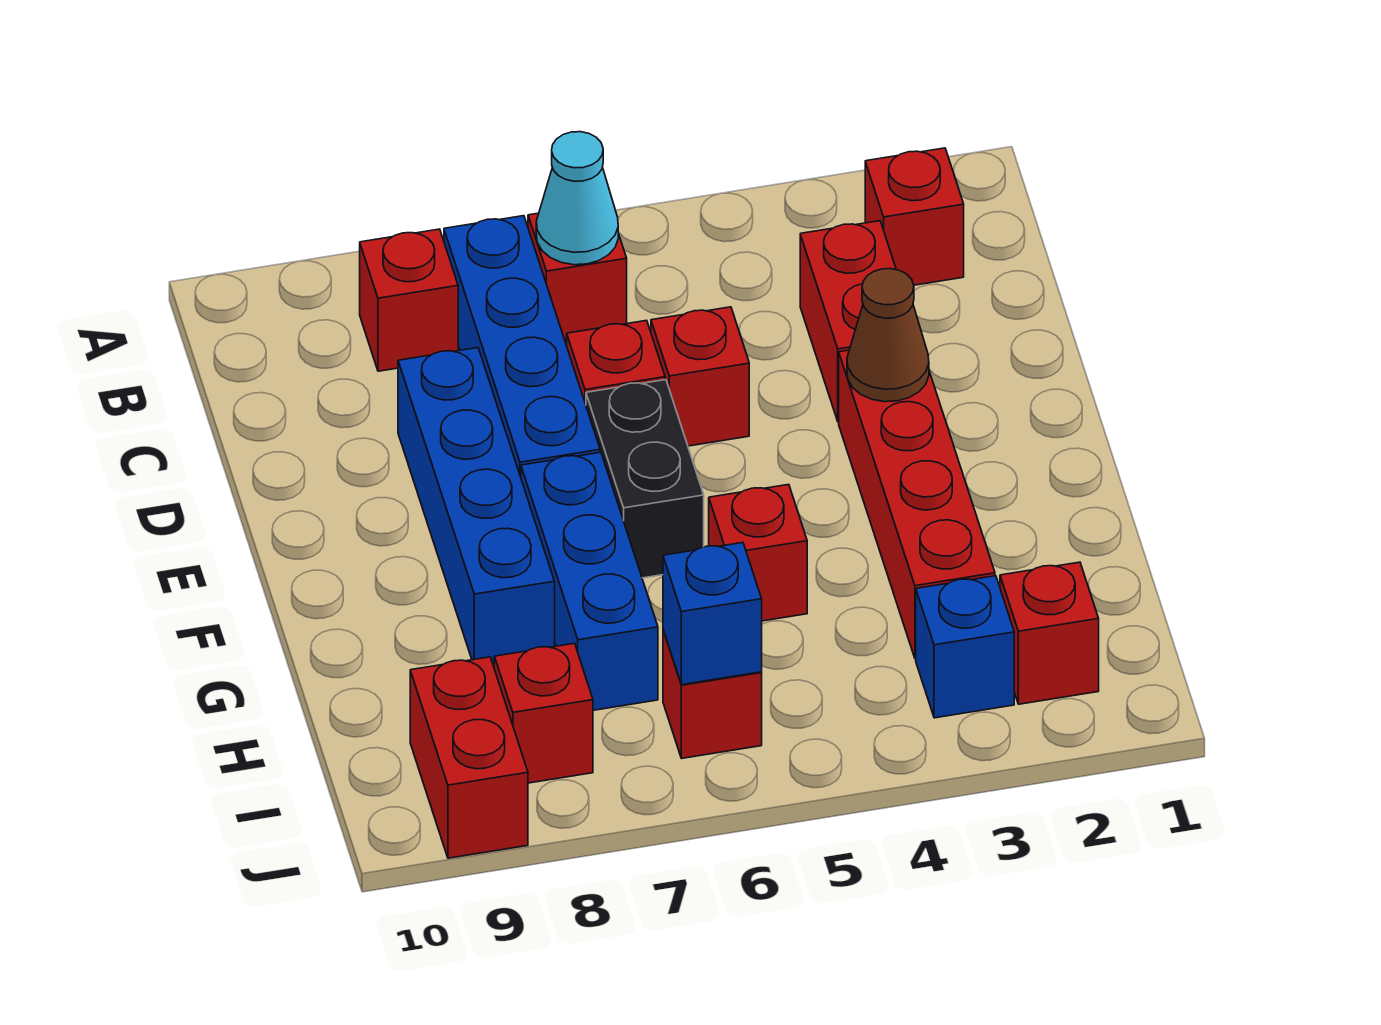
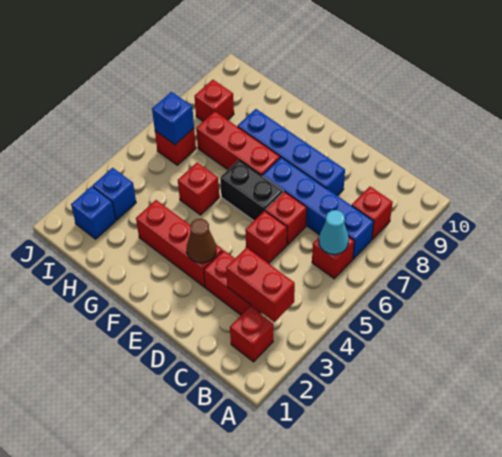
red brick E3:H3 level 1 -> red brick E3:G3 level 1
blue brick F7:H7 level 1 -> red brick F7:H7 level 1
red brick I2 level 1 -> blue brick I2 level 1
red brick I9:J9 level 1 -> red brick B3:C3 level 2

